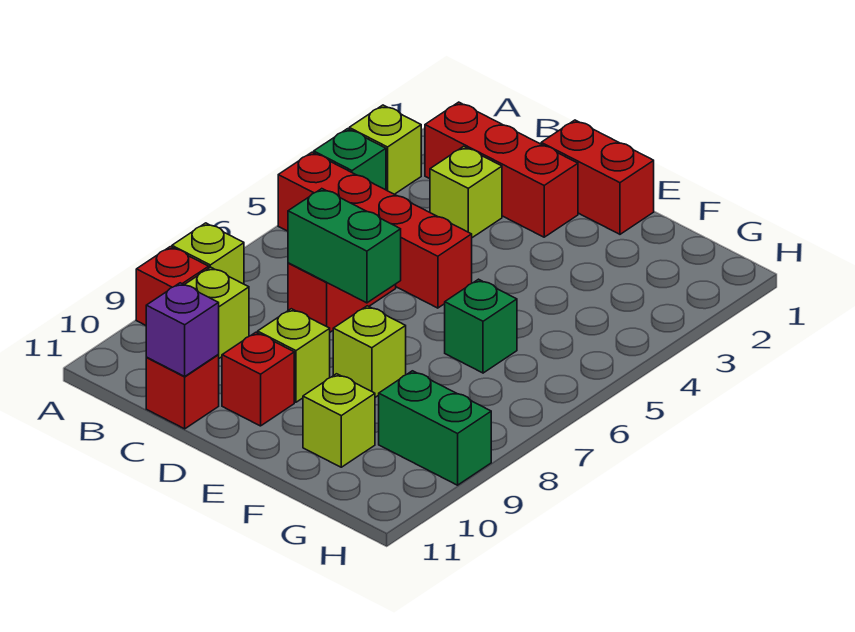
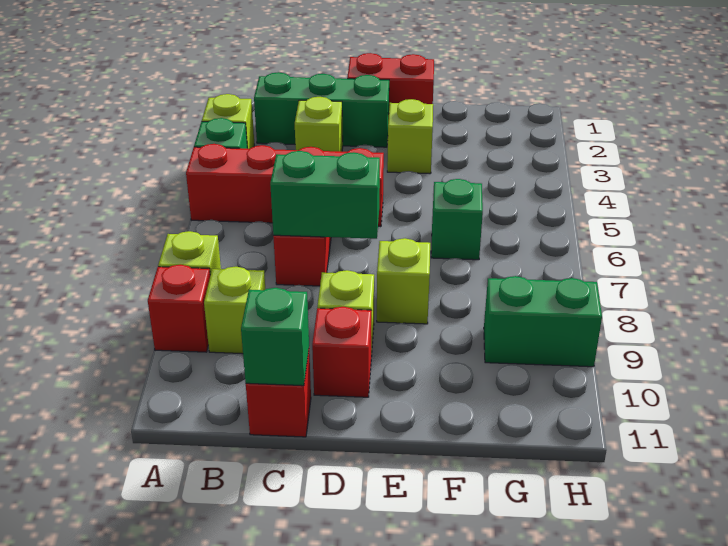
red brick B2:D2 level 1 -> green brick B2:D2 level 1
purple brick C11 level 2 -> green brick C11 level 2
lime brick F10 level 1 -> lime brick E3 level 1

